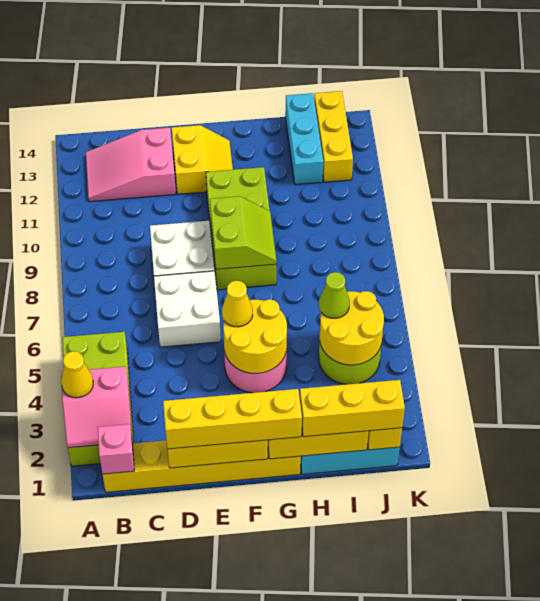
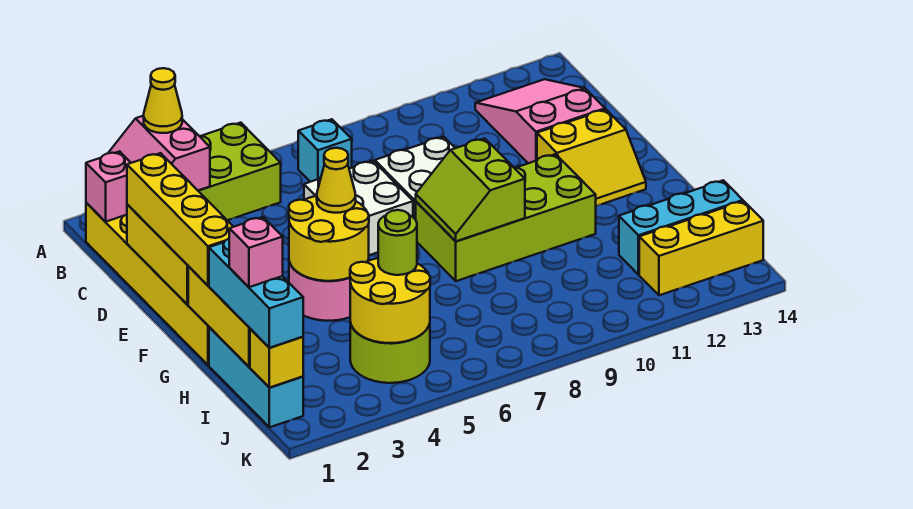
none -> cyan brick B7 level 1
lime slope F8:G9 level 2 top F -> lime slope F8:G9 level 2 top 9
yellow brick H1:J1 level 3 -> cyan brick H1:J1 level 3
none -> pink brick I1 level 4
lime cone I5 level 3 -> lime round brick I5 level 3

